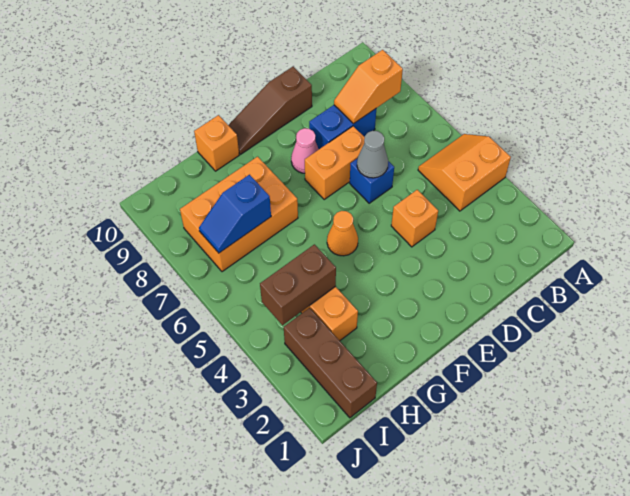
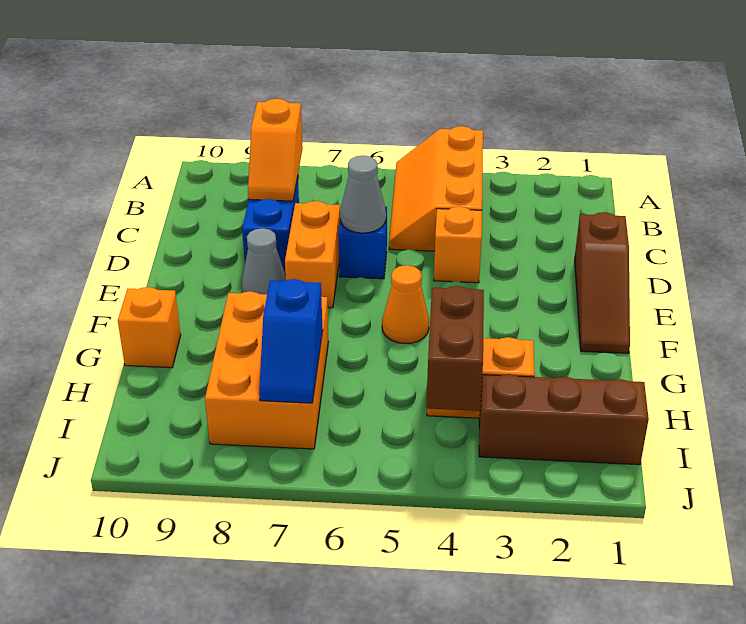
orange slope A4:B5 level 1 top 4 -> orange slope A4:C5 level 1 top 4
brown slope D10:F10 level 1 top D -> brown slope D1:F1 level 1 top D
pink cone E8 level 1 -> grey cone E8 level 1

